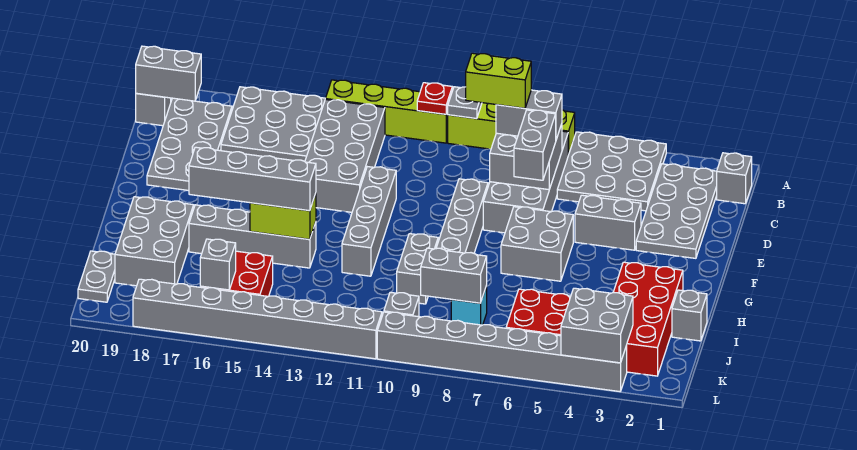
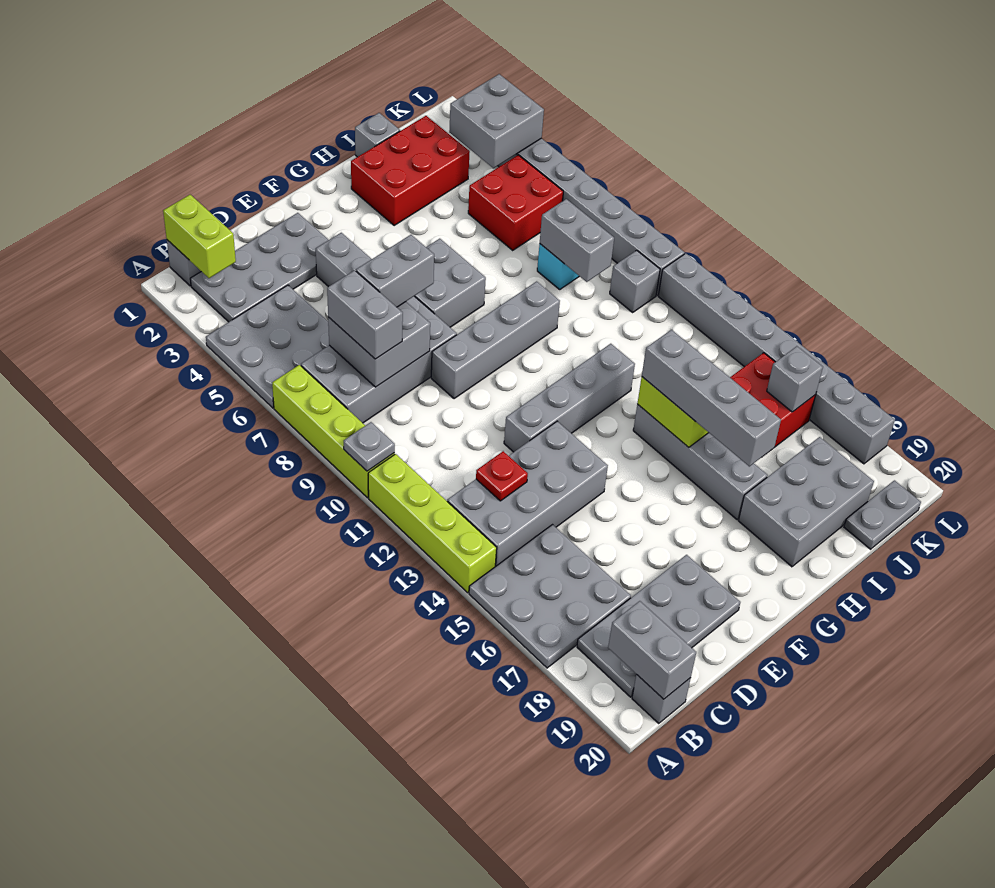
red plate A11 level 2 -> red plate C13 level 2
lime brick C8:C9 level 4 -> lime brick B1:B2 level 2
red brick H2:K3 level 1 -> red brick H2:J3 level 1
grey brick H10:I10 level 1 -> none

